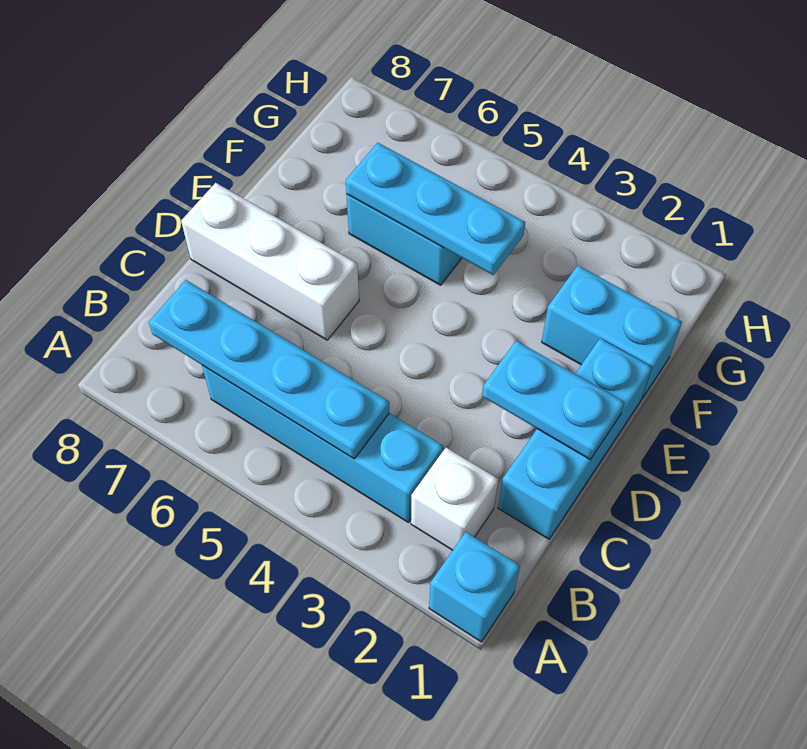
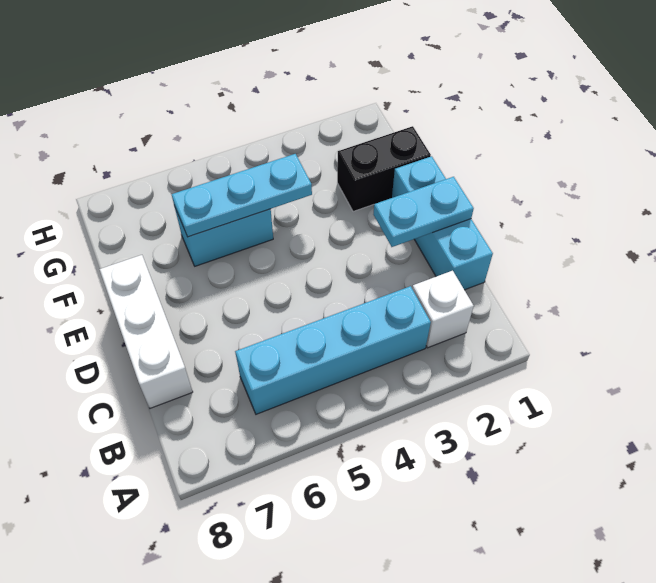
cyan brick A1 level 1 -> none
cyan plate B4:B7 level 2 -> none
white brick D6:D8 level 1 -> white brick C8:E8 level 1
cyan brick F1:F2 level 1 -> black brick F1:F2 level 1

